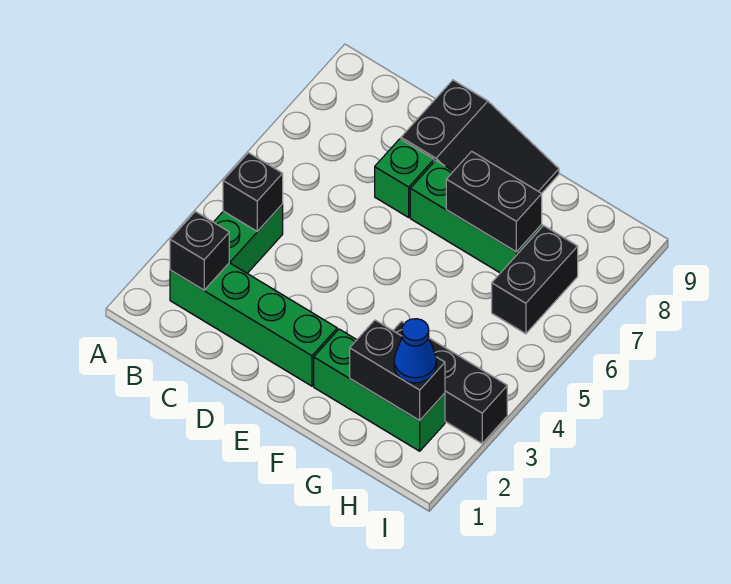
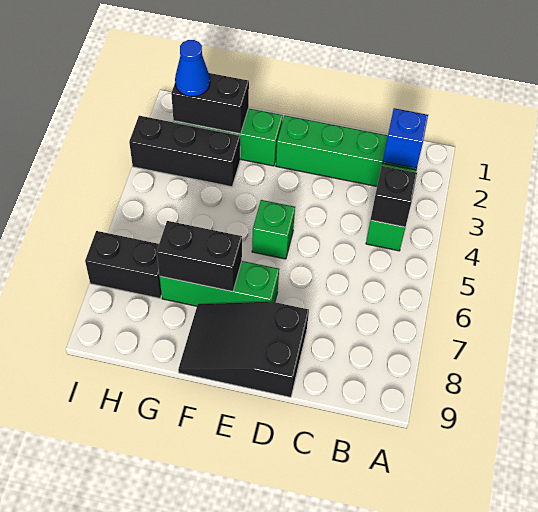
black brick B2 level 2 -> blue brick B2 level 2
green brick D7 level 1 -> green brick E5 level 1
black brick H6:H7 level 1 -> black brick H7:I7 level 1

